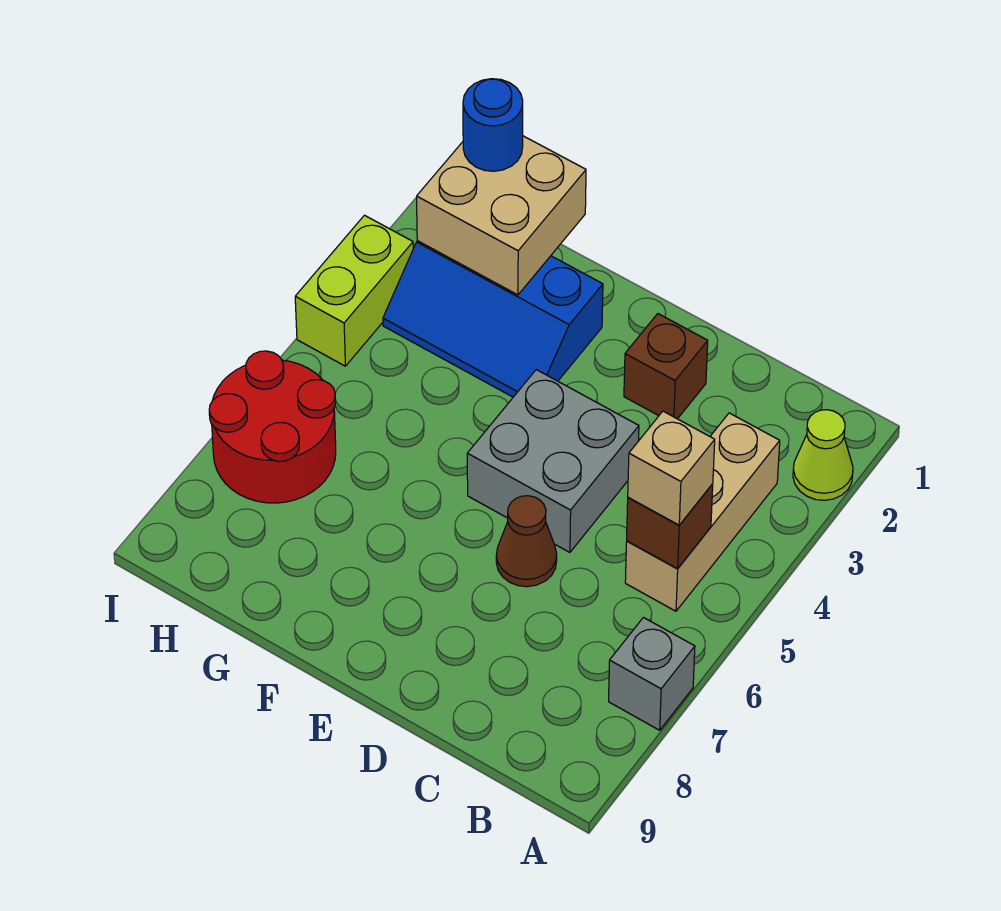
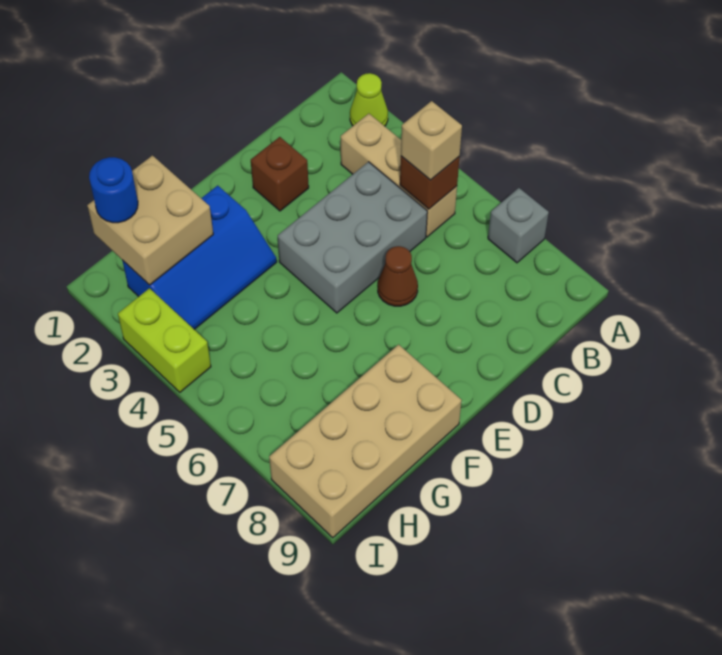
grey brick D4:E5 level 1 -> grey brick C4:E5 level 1
none -> tan brick F8:I9 level 1
red round brick H6:I7 level 1 -> none

